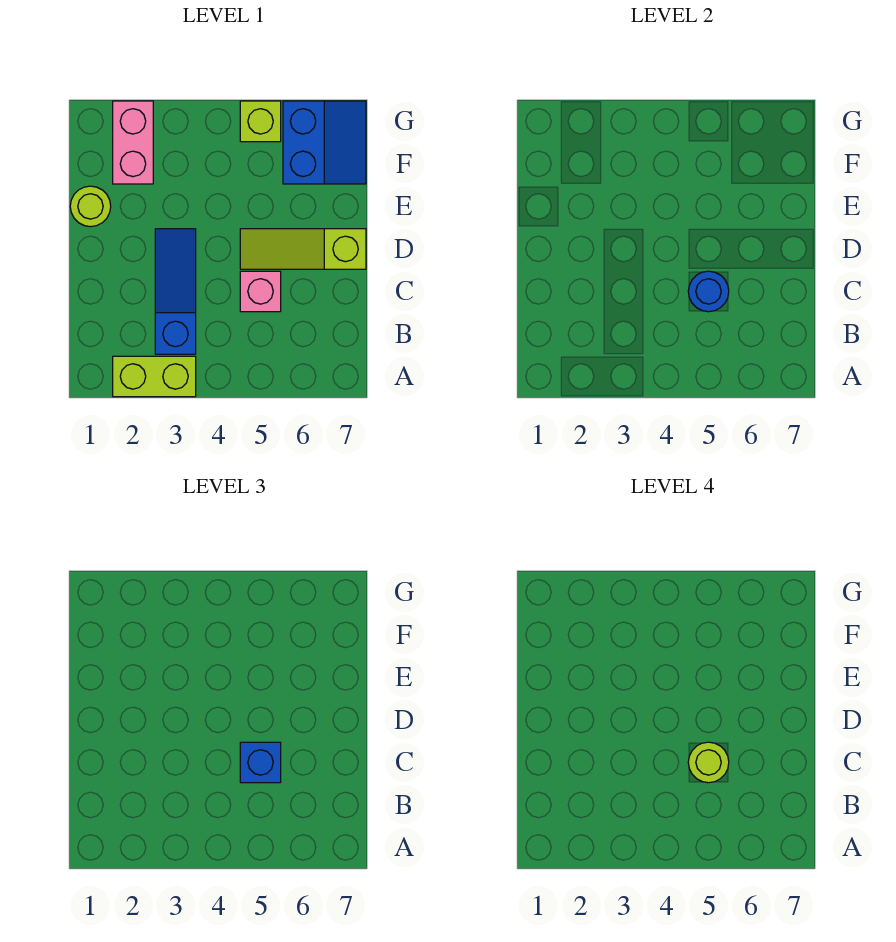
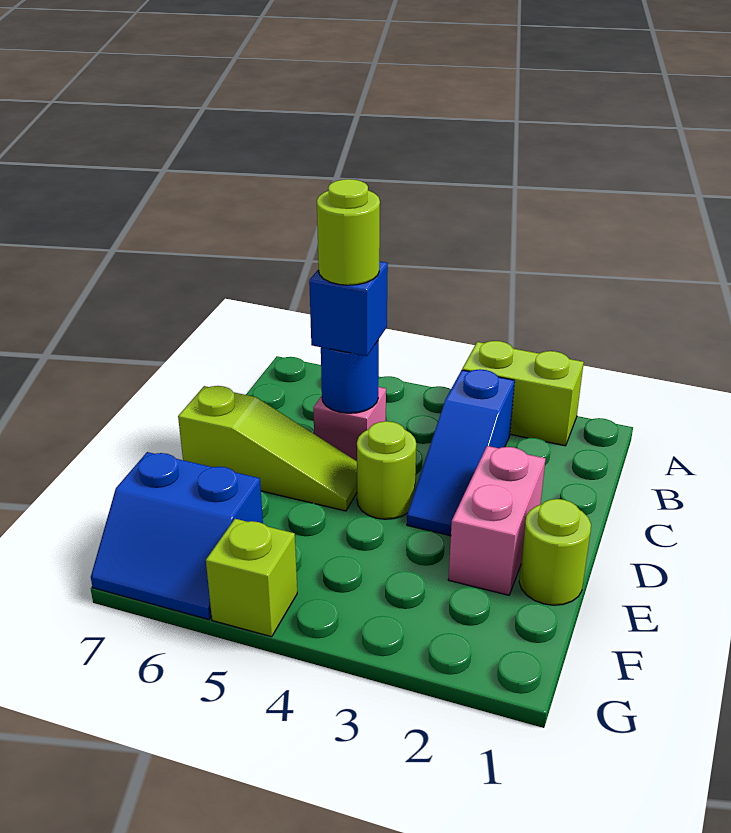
none -> lime round brick D4 level 1
pink brick F2:G2 level 1 -> pink brick D2:E2 level 1
blue slope F6:G7 level 1 top 6 -> blue slope F6:G7 level 1 top F

